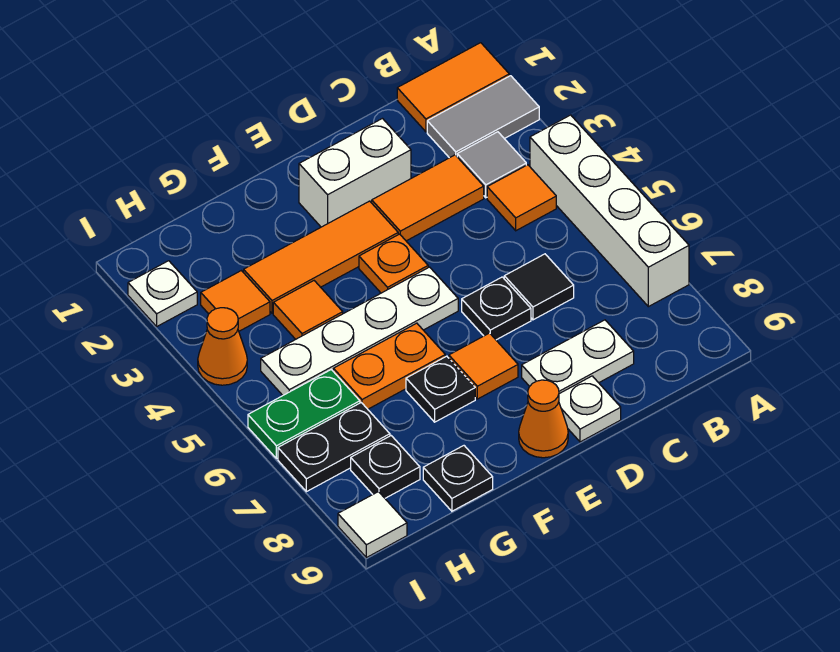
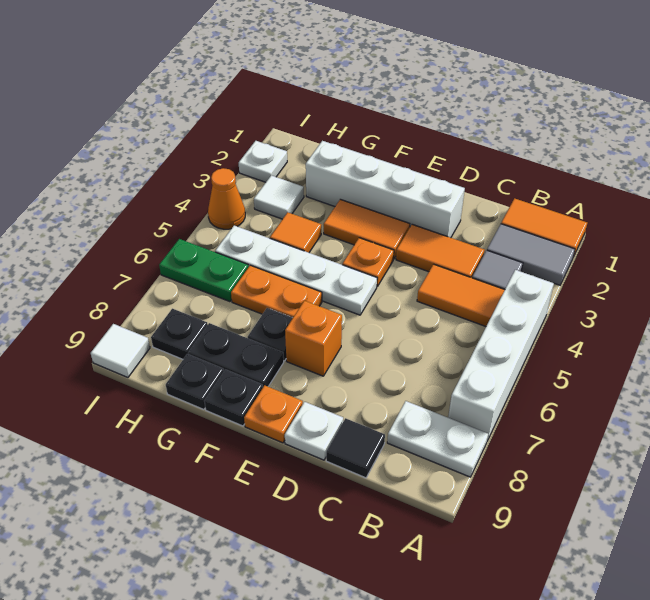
orange tile B4 level 1 -> orange tile B4:C4 level 1
black tile C6 level 1 -> black tile C9 level 1
white plate C8:D8 level 1 -> white plate A8:B8 level 1
white brick D2:E2 level 1 -> white brick D2:G2 level 1
black plate D6 level 1 -> black plate F9 level 1
orange tile E3:G3 level 1 -> orange tile E3:F3 level 1
orange tile E7 level 1 -> orange brick E7 level 1
orange cone E9 level 1 -> orange plate E9 level 1
orange tile H3 level 1 -> white tile H3 level 1
black plate H7:I7 level 1 -> black plate F8:G8 level 1

